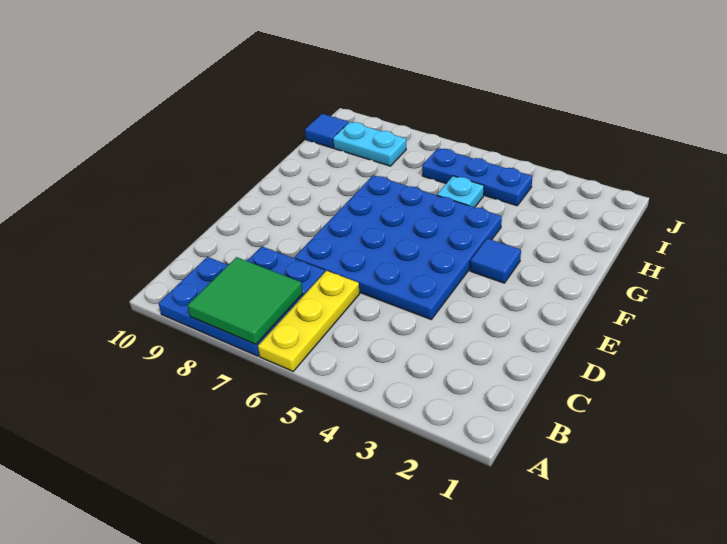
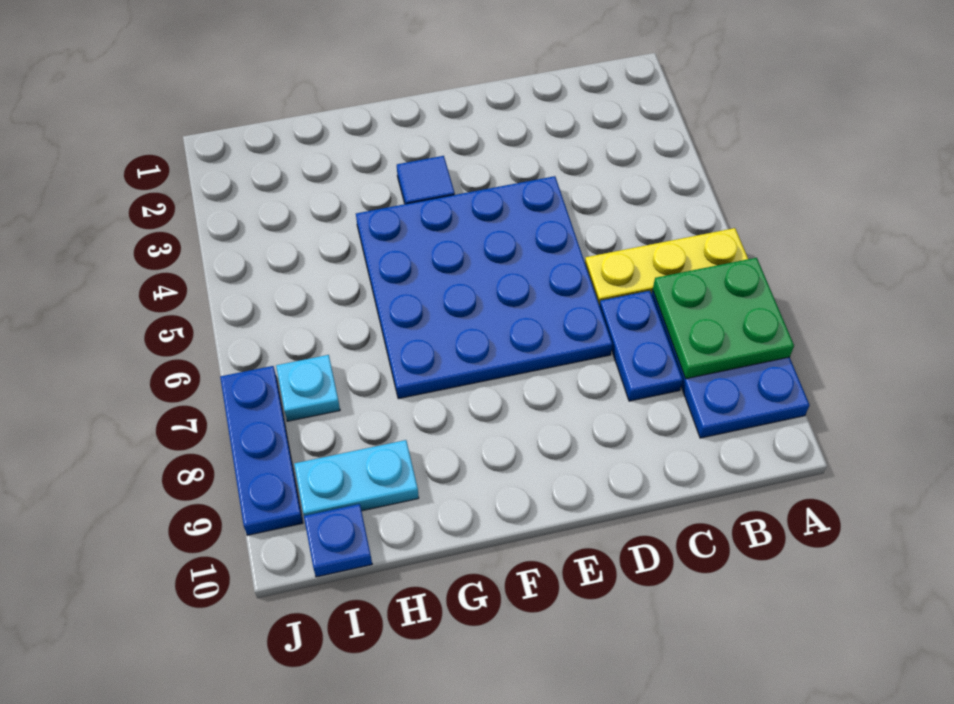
green tile A7:B8 level 2 -> green plate A7:B8 level 2
cyan plate H5 level 1 -> cyan plate I7 level 1
blue plate I4:I6 level 1 -> blue plate J7:J9 level 1
cyan plate I8:I9 level 1 -> cyan plate H9:I9 level 1
blue tile I10 level 1 -> blue plate I10 level 1

